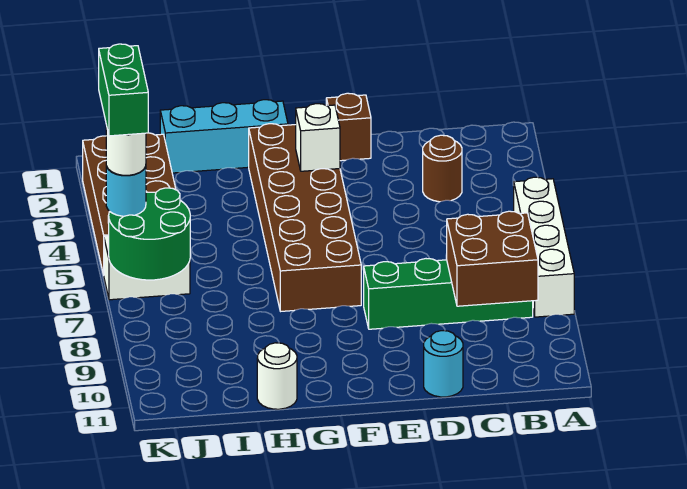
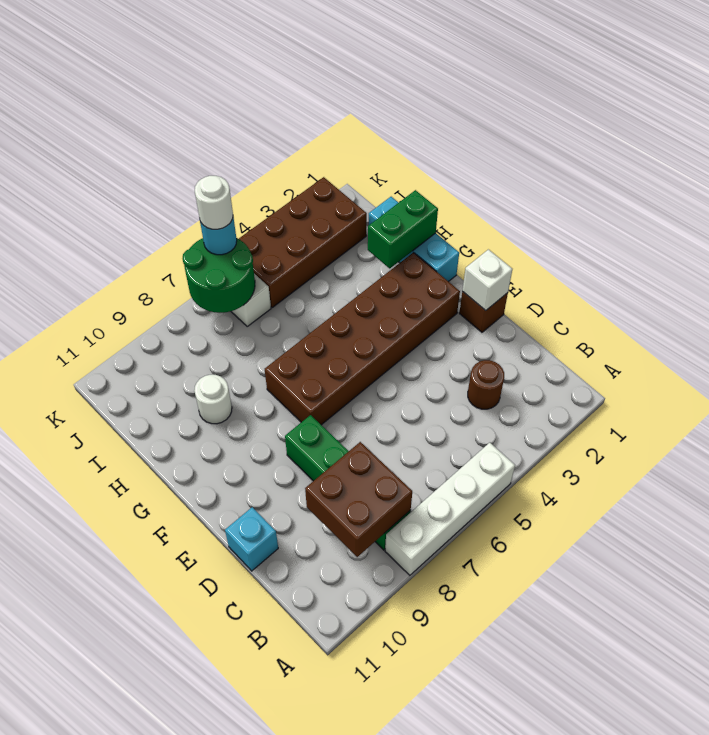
cyan round brick D11 level 1 -> cyan brick D11 level 1
white brick F3 level 2 -> white brick E1 level 2
white round brick H11 level 1 -> white round brick H9 level 1
green brick K5:K6 level 5 -> green brick H1:H2 level 2

